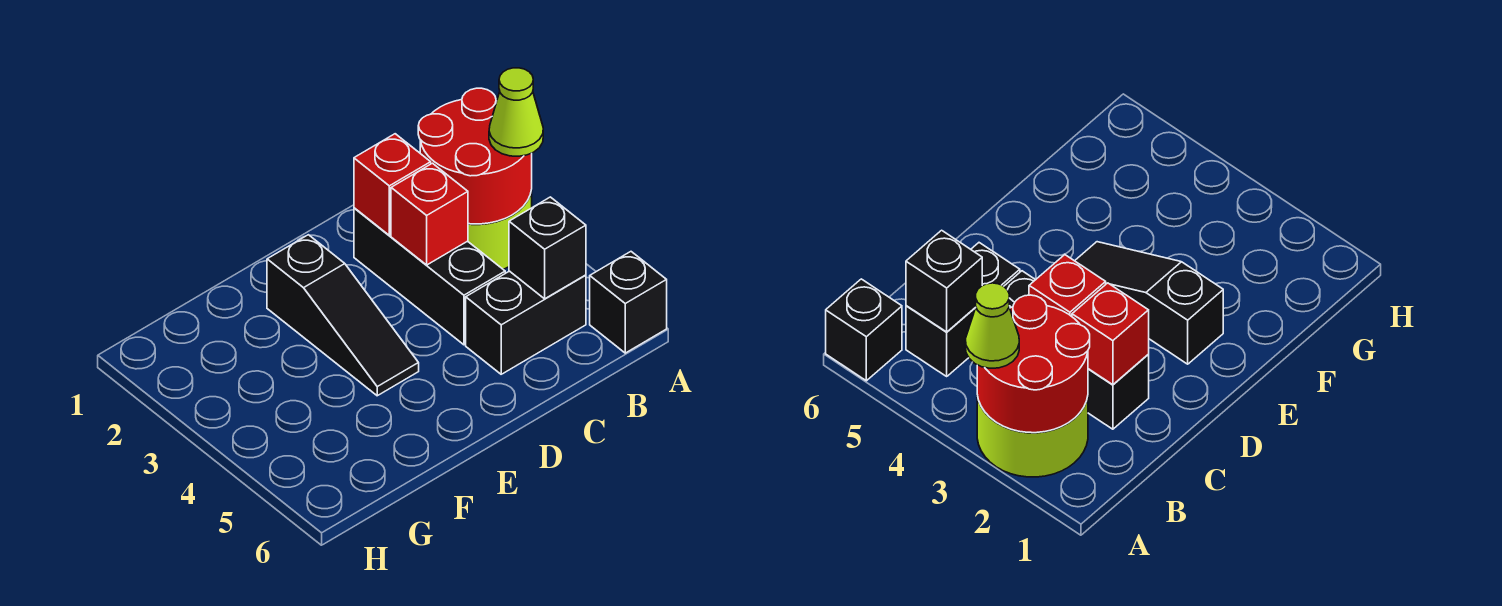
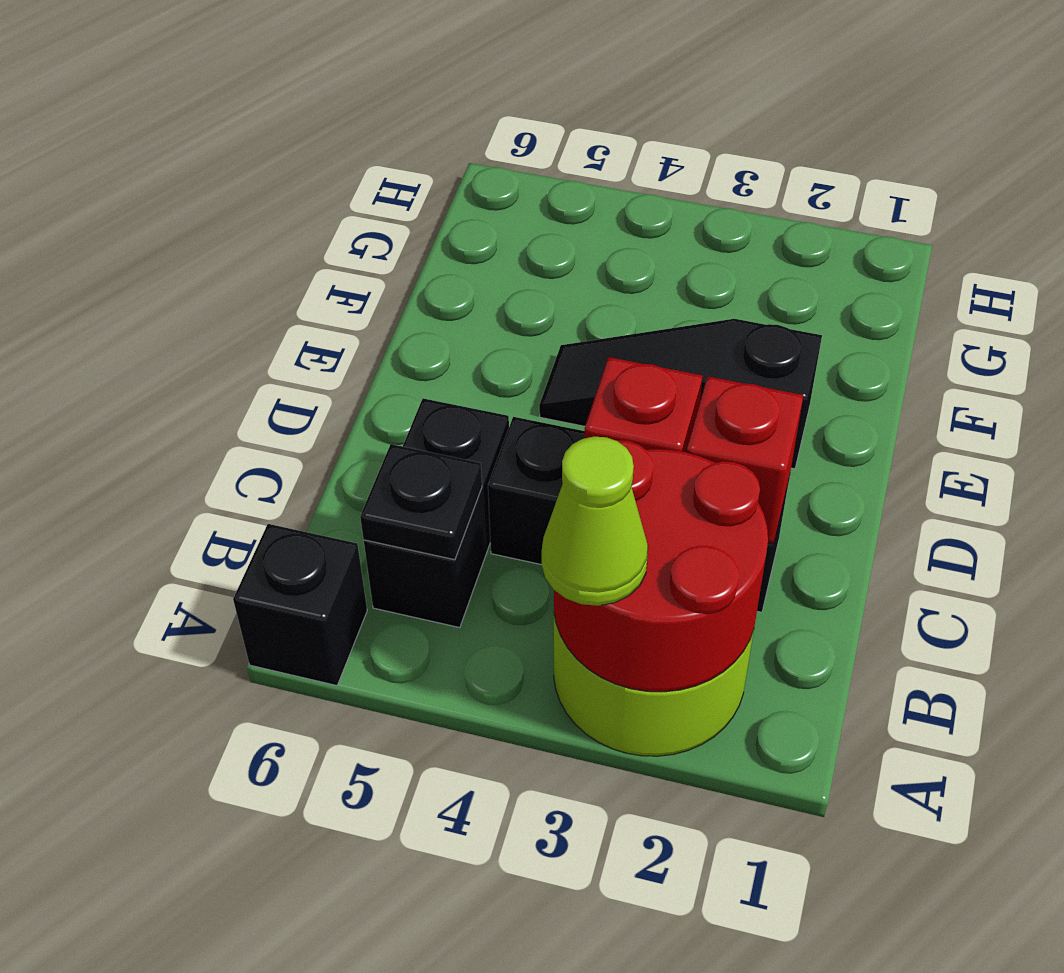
black brick B5 level 2 -> black plate B5 level 2

